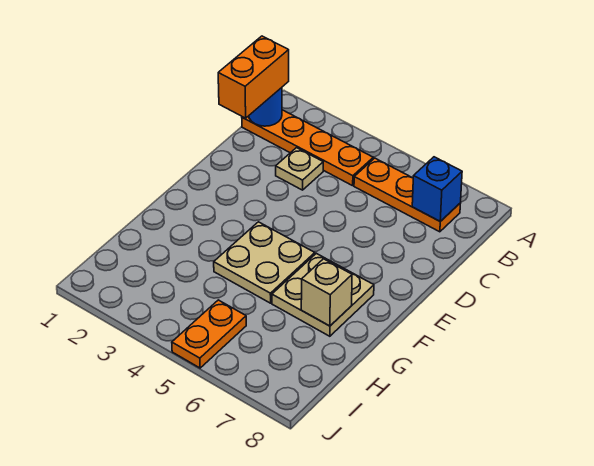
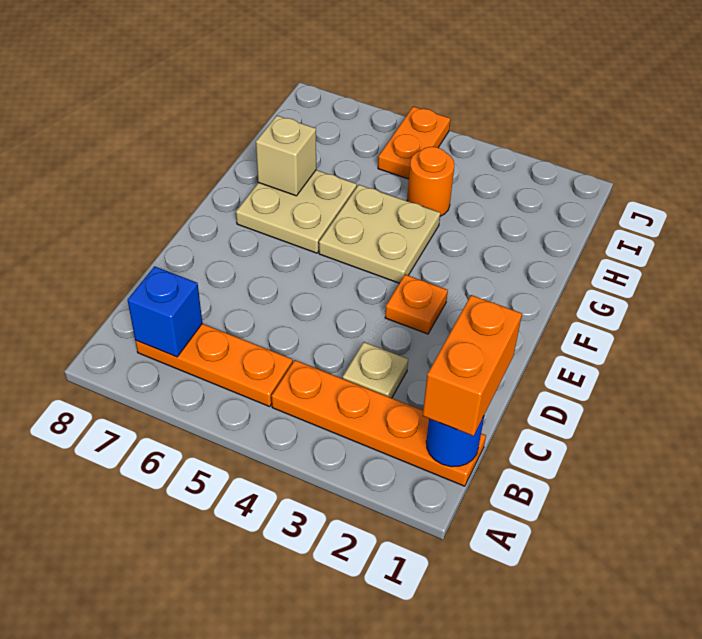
none -> orange plate E3 level 1
none -> orange round brick H4 level 1

